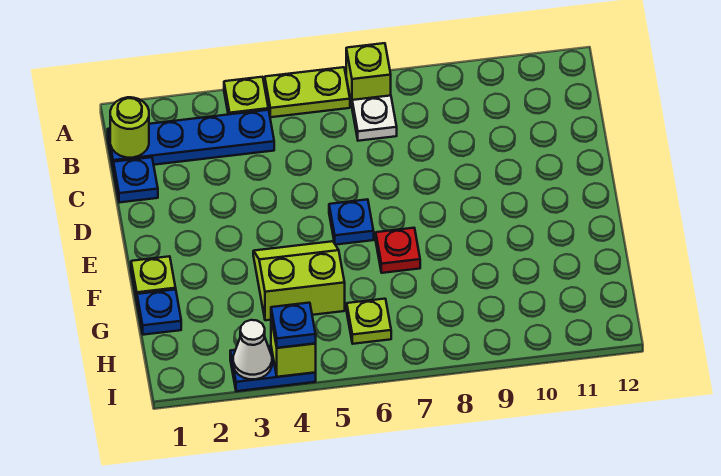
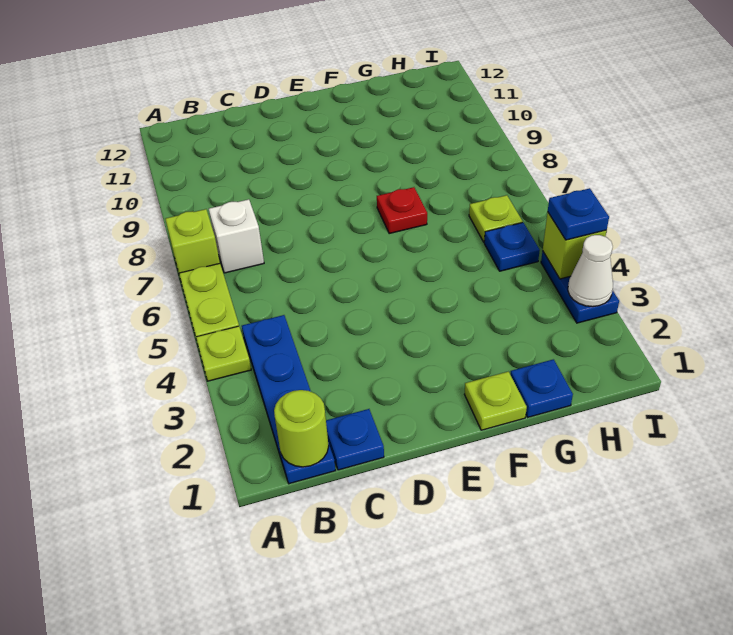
white plate B7 level 1 -> white brick B7 level 1
blue plate E6 level 1 -> blue plate H5 level 1
lime slope F4:G5 level 1 top G -> none

